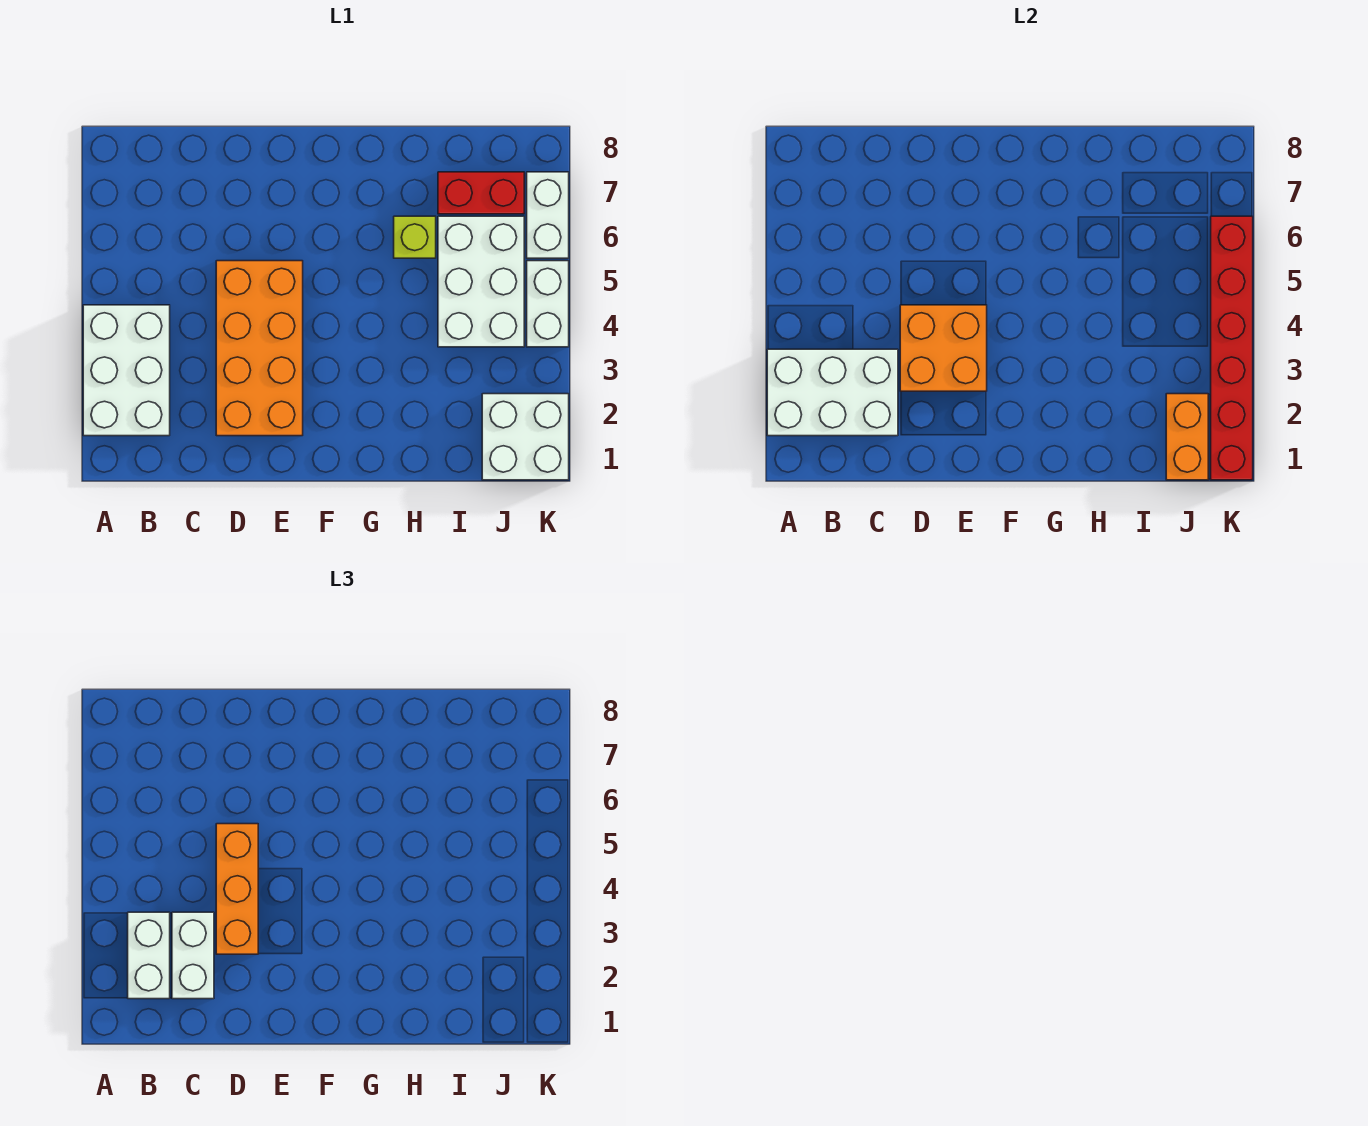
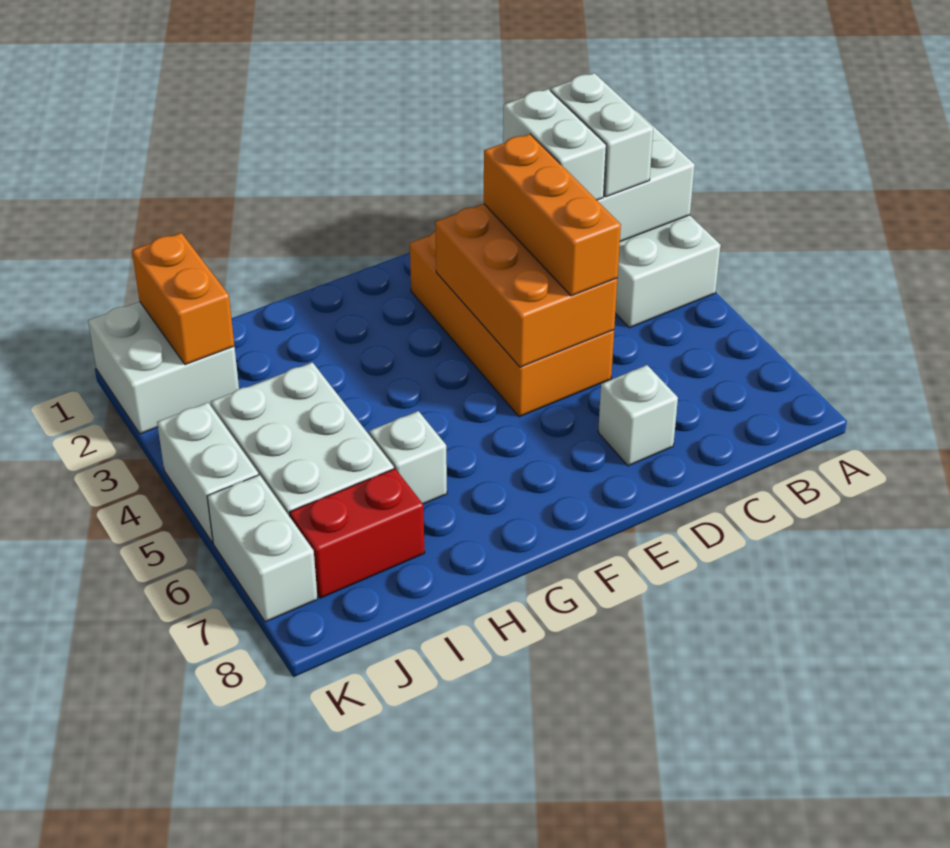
orange brick D3:E4 level 2 -> orange brick D3:E5 level 2
none -> white brick D7 level 1
lime brick H6 level 1 -> white brick H6 level 1
red brick K1:K6 level 2 -> none

